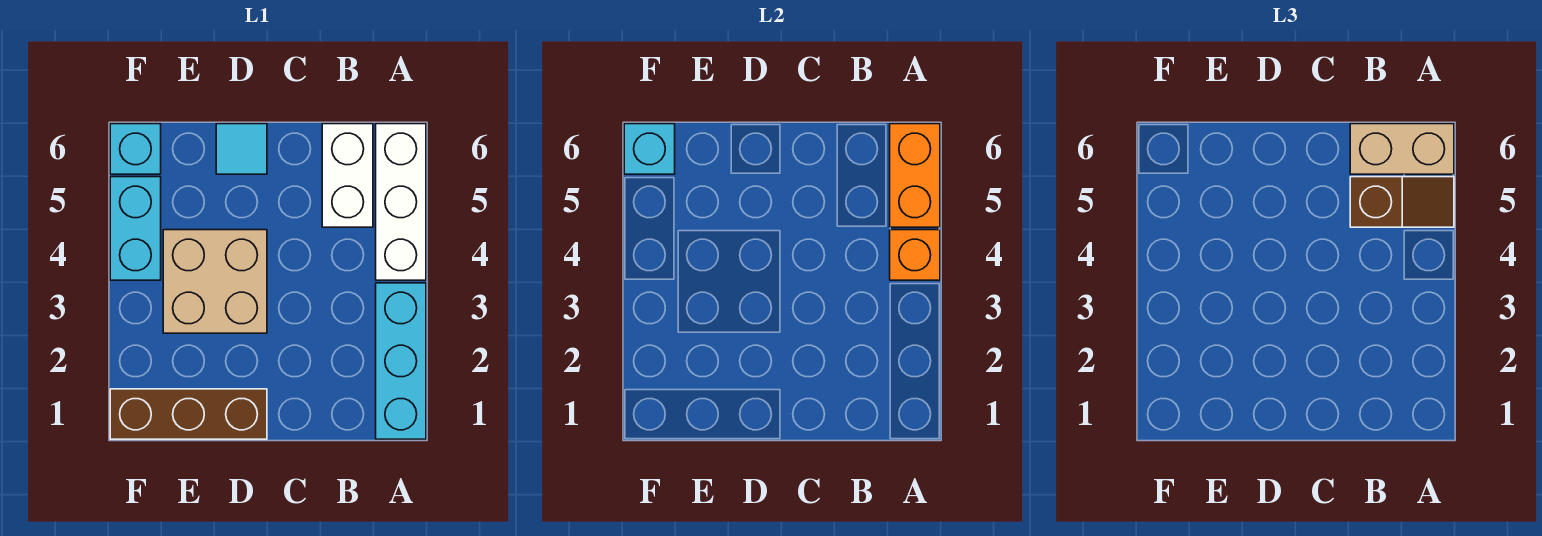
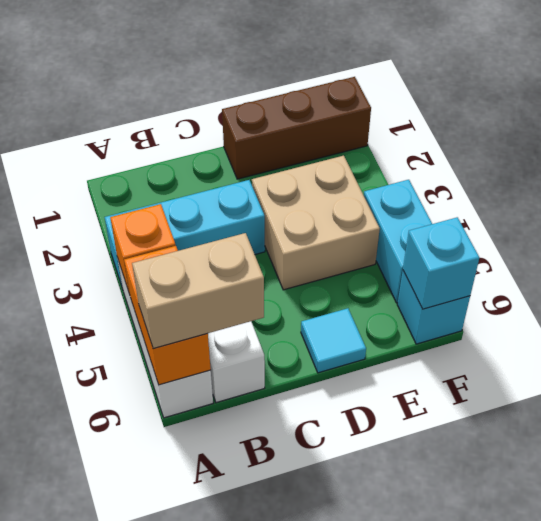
cyan brick A1:A3 level 1 -> cyan brick A3:C3 level 1
brown slope A5:B5 level 3 top B -> none

